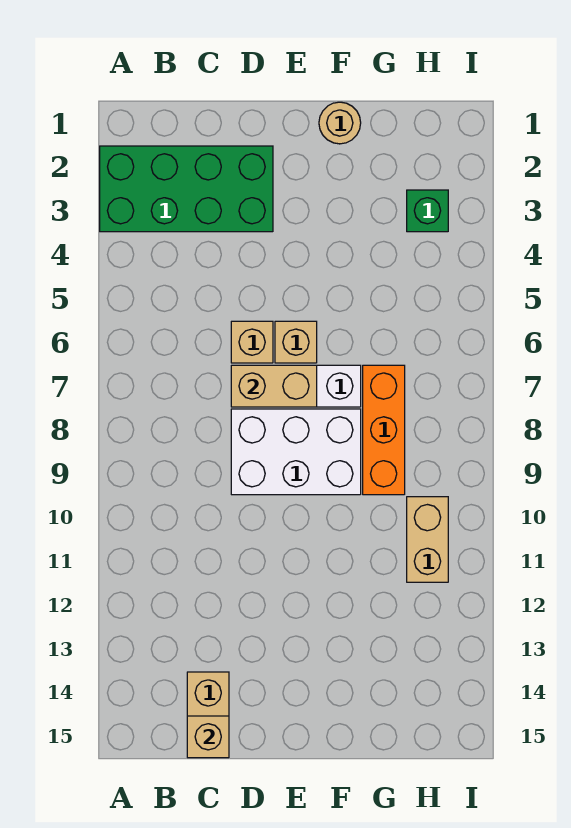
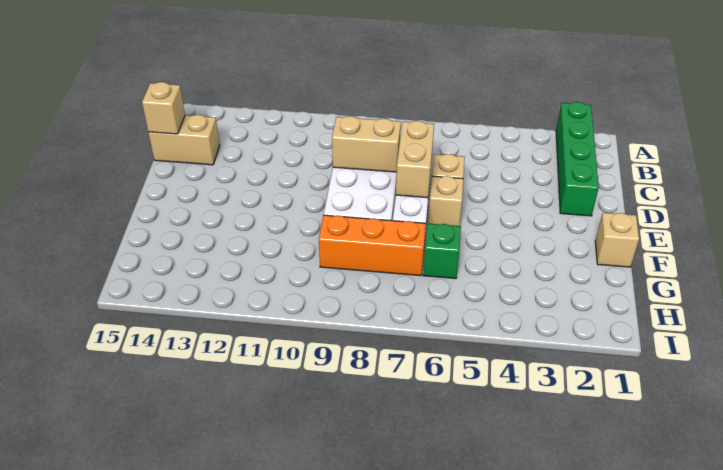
green brick A2:D3 level 1 -> green brick A2:D2 level 1
tan round brick F1 level 1 -> tan brick F1 level 1
green brick H3 level 1 -> green brick G6 level 1
tan brick H10:H11 level 1 -> tan brick D8:D9 level 2

